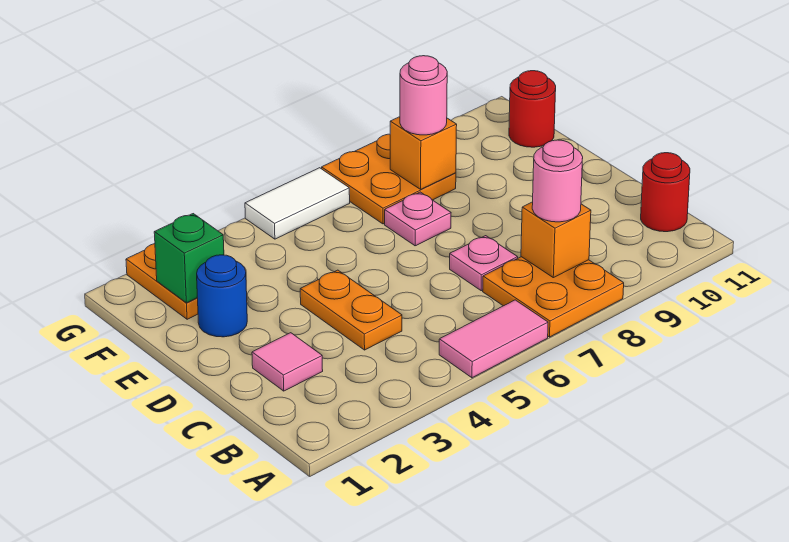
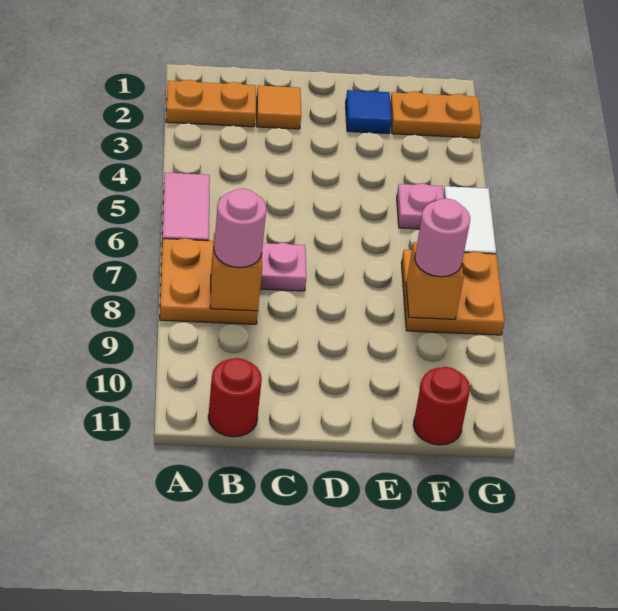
pink tile C2 level 1 -> orange tile C2 level 1
orange plate C4:D4 level 1 -> orange plate A2:B2 level 1
blue round brick E2 level 1 -> blue tile E2 level 1
pink plate E7 level 1 -> pink plate F5 level 1
green brick F2 level 2 -> none

